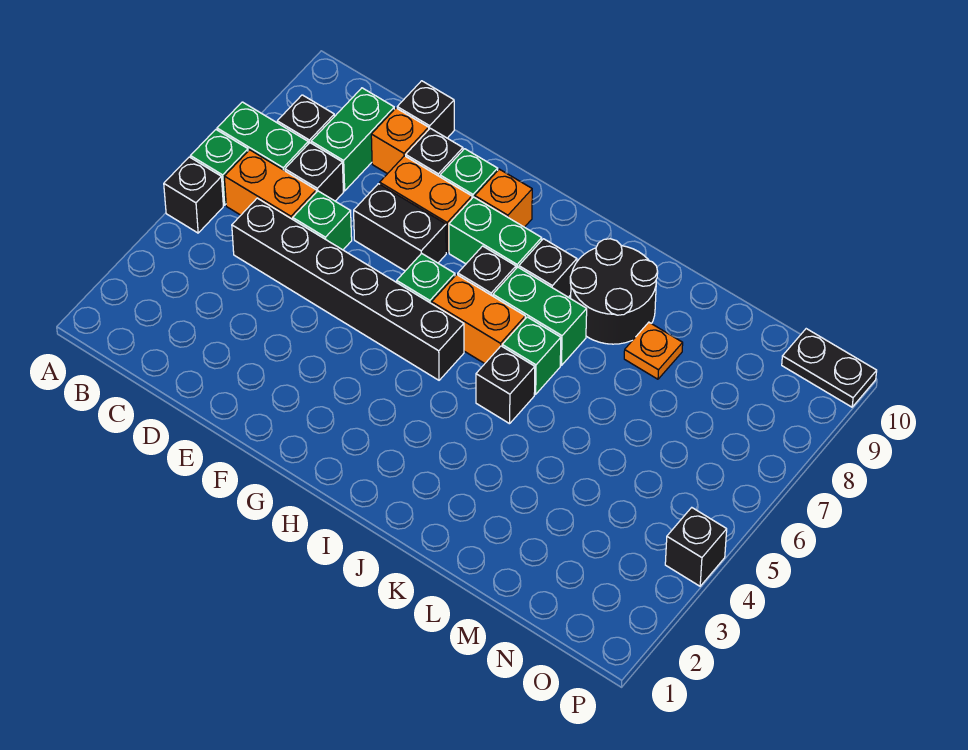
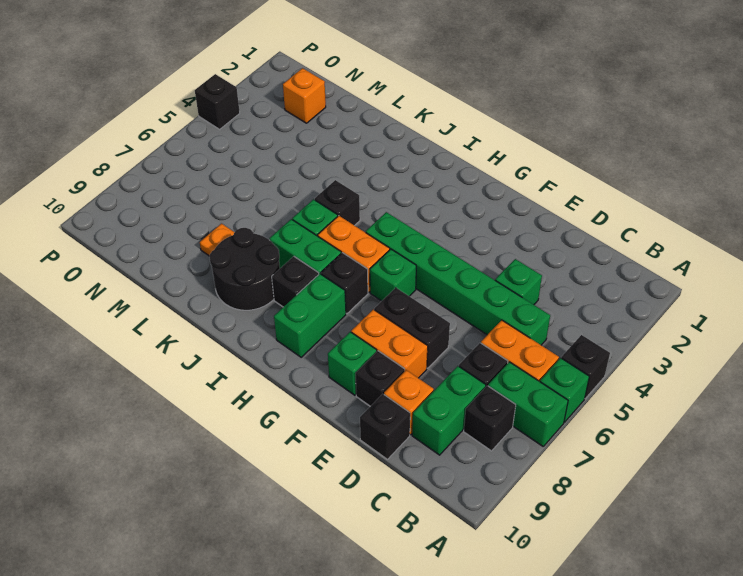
black brick C5:H5 level 1 -> green brick C5:H5 level 1
green brick D6 level 1 -> green brick D4 level 1
green brick G8:H8 level 1 -> green brick H8:H9 level 1
orange brick G9 level 1 -> orange brick N2 level 1
black plate O10:P10 level 1 -> none

